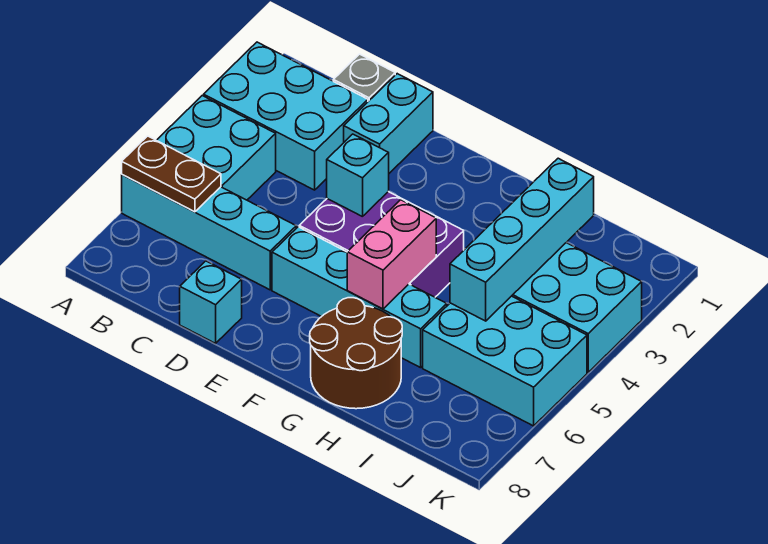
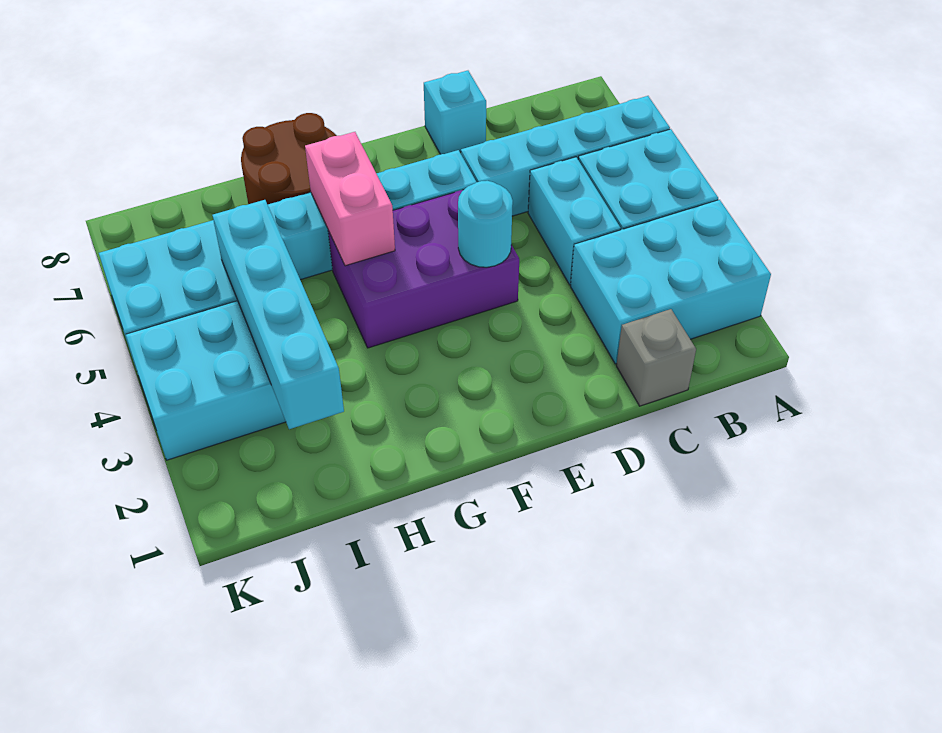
brown plate A6:B6 level 2 -> none
cyan brick D1:D2 level 1 -> cyan brick C4:C5 level 1
cyan brick E4 level 2 -> cyan round brick E4 level 2

